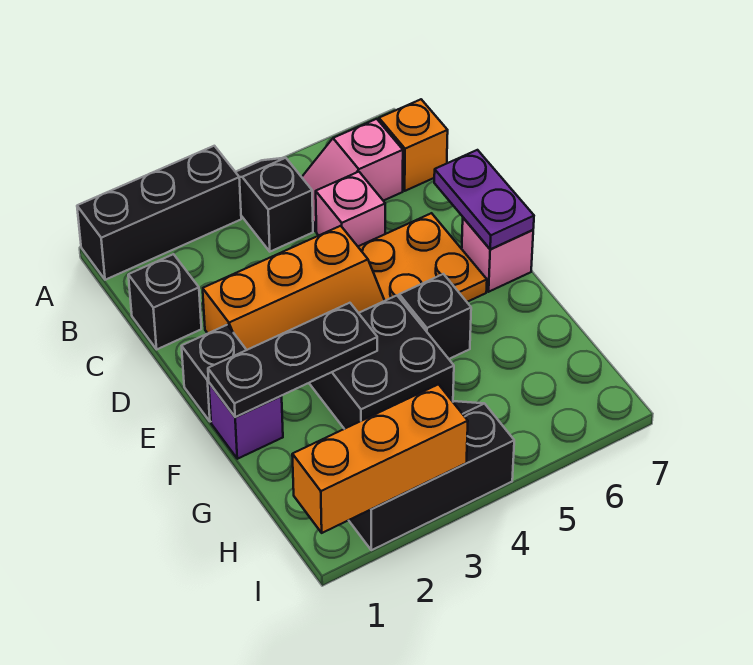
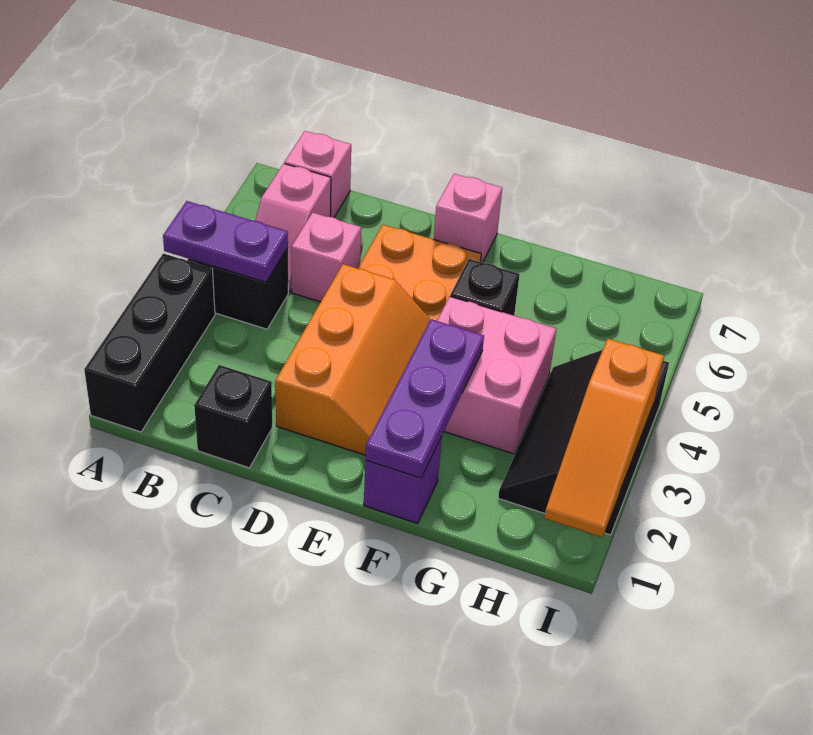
orange brick B7 level 1 -> pink brick B7 level 1
purple plate D7:E7 level 2 -> purple plate A4:B4 level 2
black brick E1 level 1 -> none
black plate F1:F3 level 2 -> purple plate F1:F3 level 2
black brick F3:G4 level 1 -> pink brick F3:G4 level 1
orange brick I1:I3 level 2 -> orange slope I1:I3 level 2 top 3

